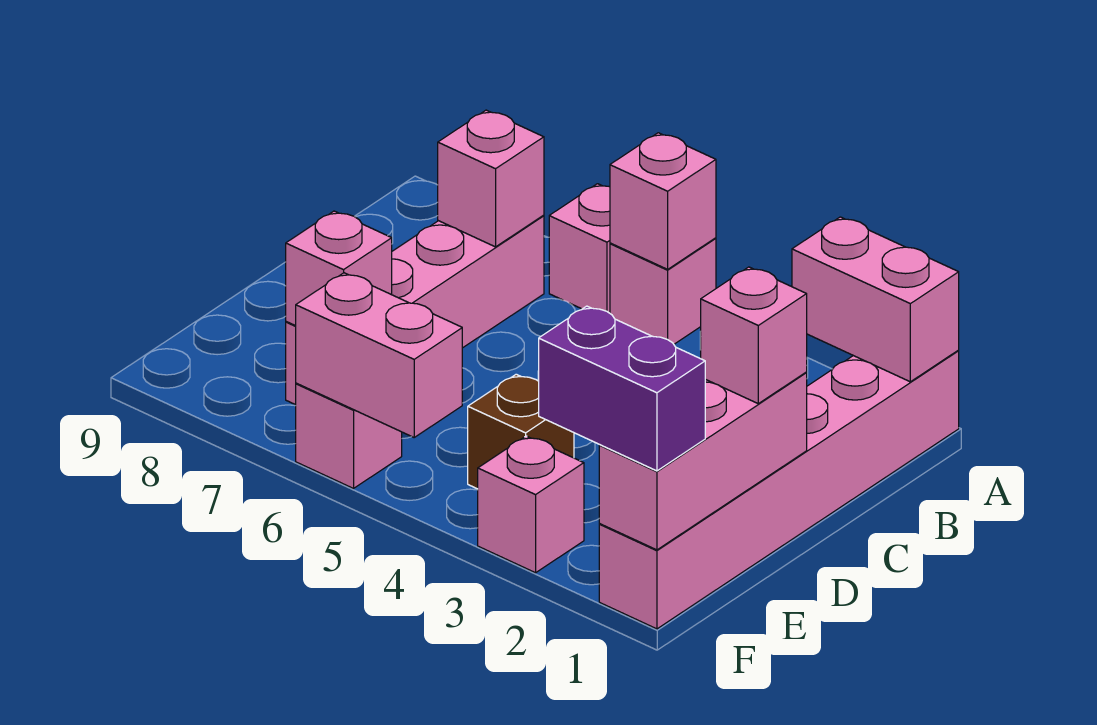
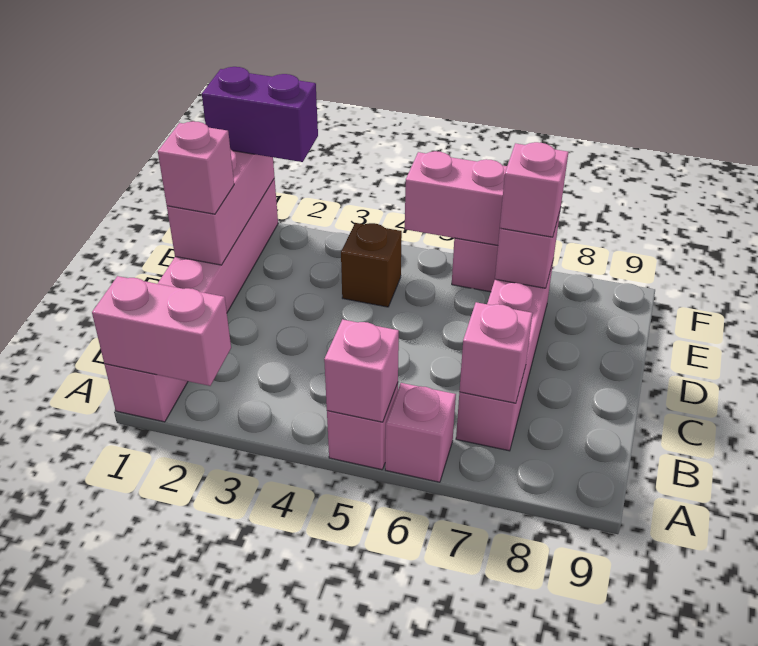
pink brick F3 level 1 -> pink brick E7 level 3

